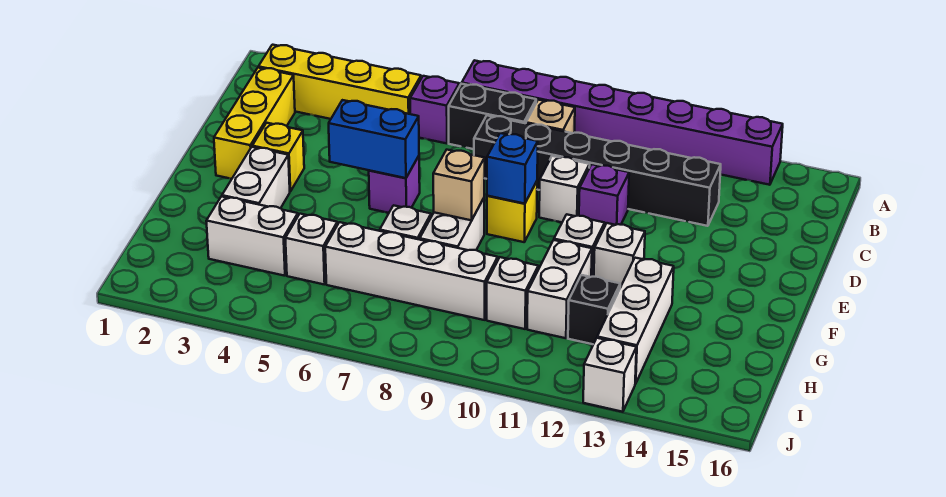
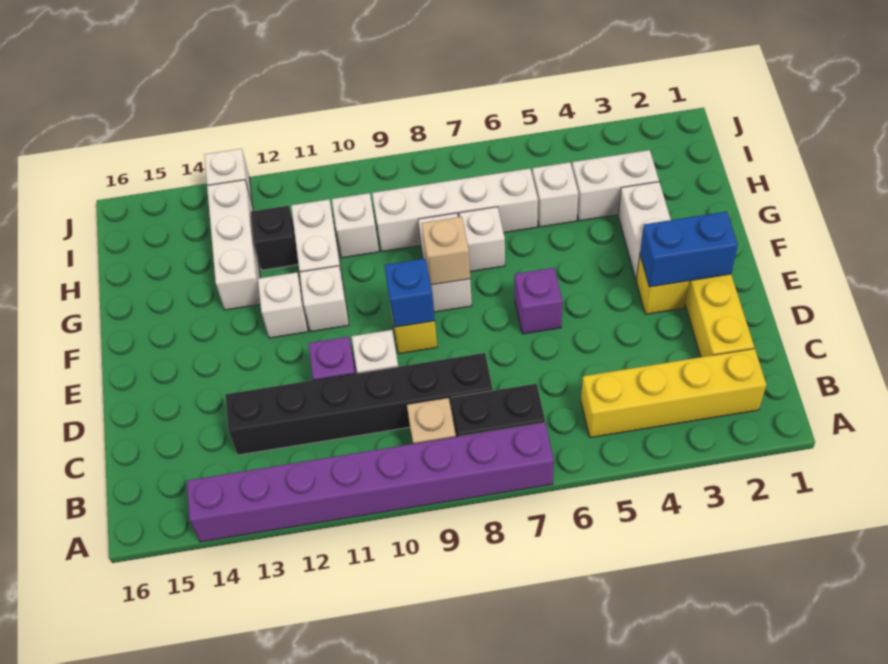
purple brick B6 level 1 -> none
blue brick E5:E6 level 2 -> blue brick E2:E3 level 2

